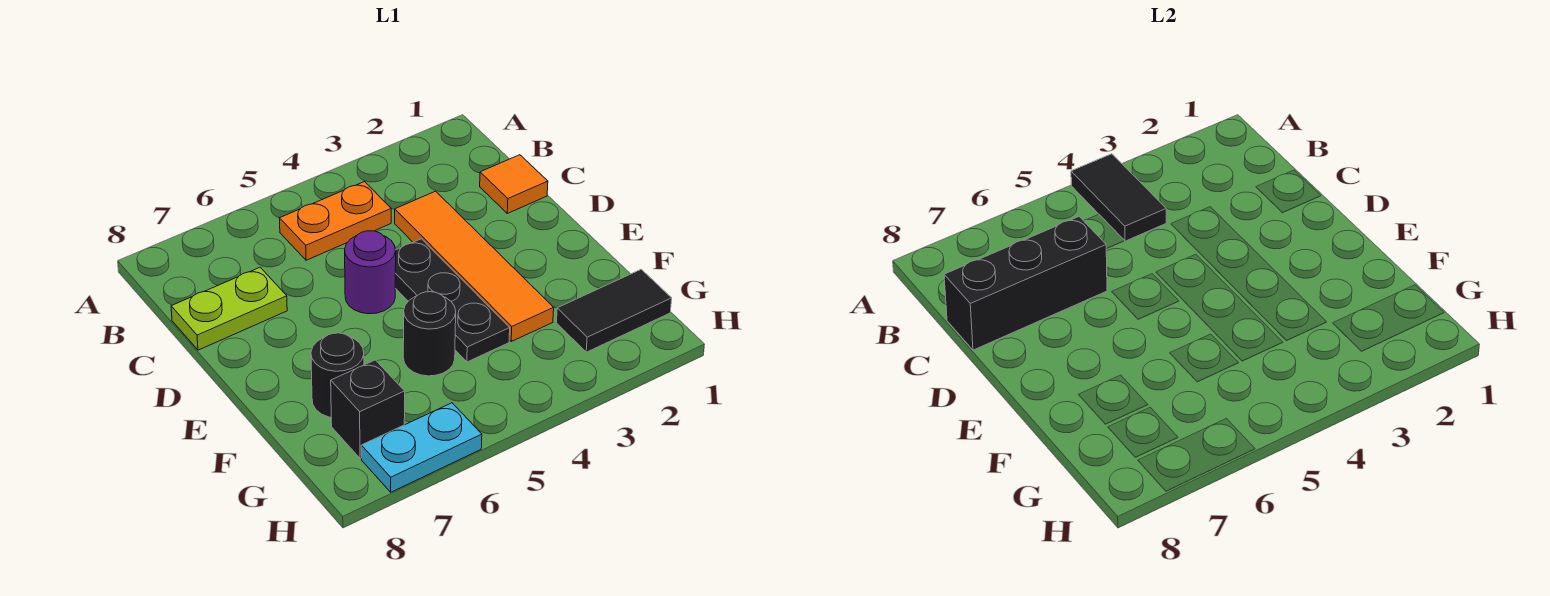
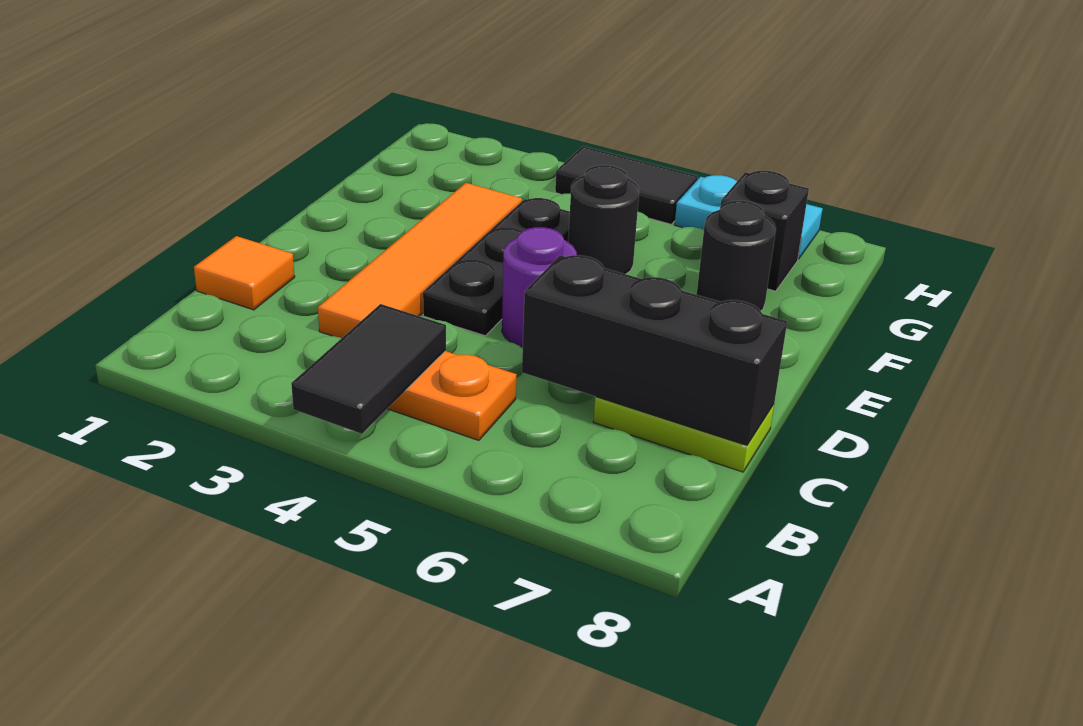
black tile G1:G2 level 1 -> black tile H4:H5 level 1

